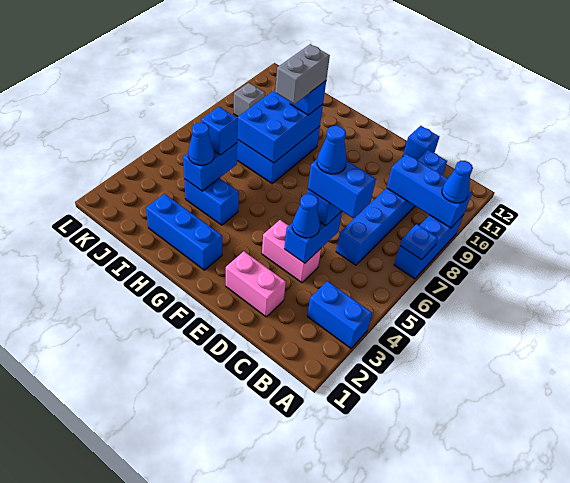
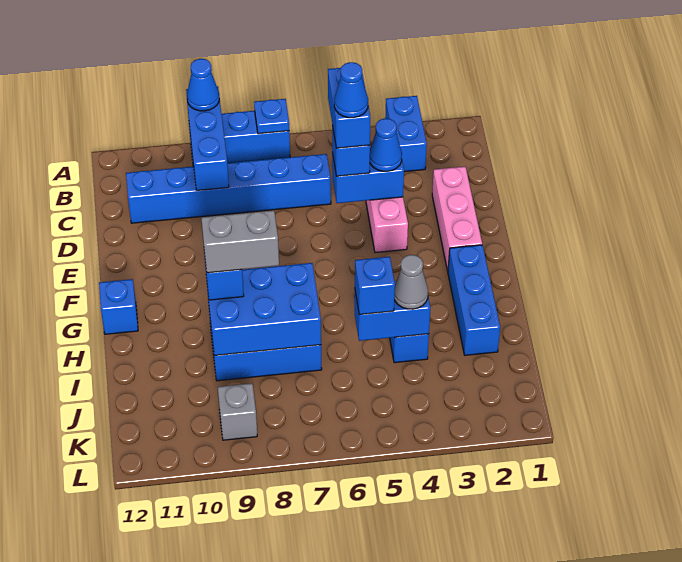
pink brick D2:E2 level 1 -> pink brick D2:F2 level 1
blue brick D12 level 1 -> blue brick G12 level 1
blue cone I4 level 3 -> grey cone I4 level 3

